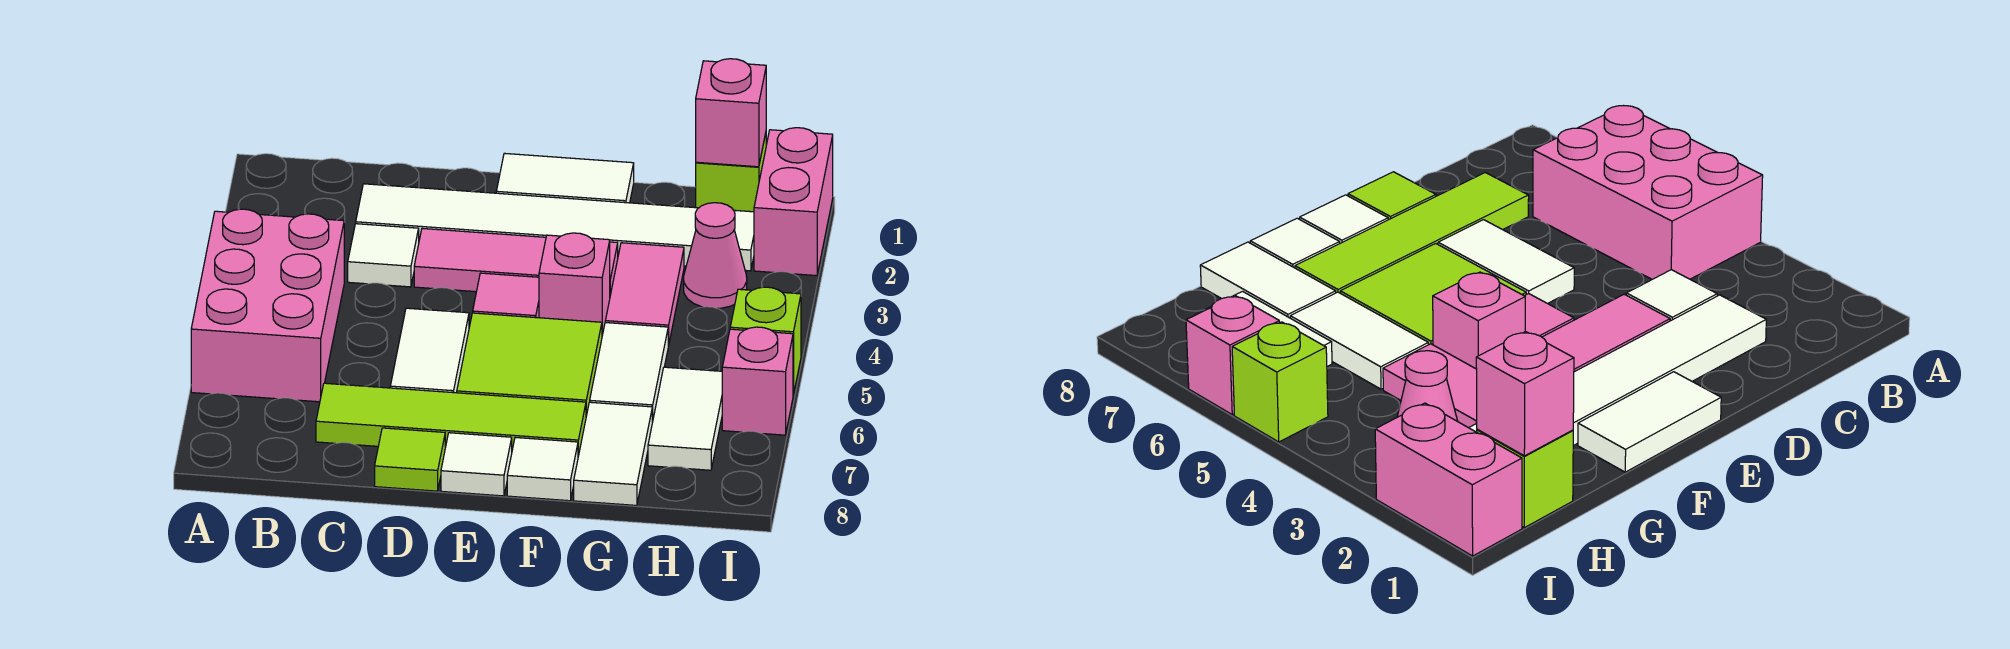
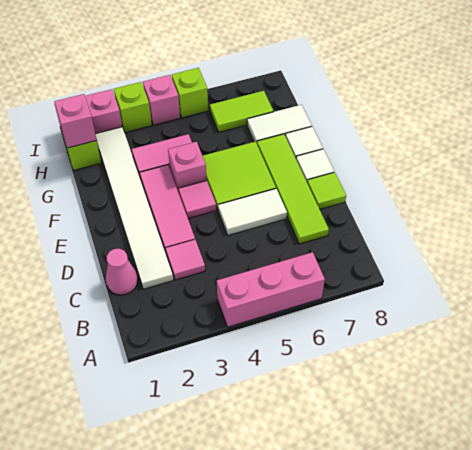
pink brick A4:B6 level 1 -> pink brick A4:A6 level 1
white tile C3 level 1 -> pink tile C3 level 1
white tile E1:F1 level 1 -> none
white tile G5:G6 level 1 -> none
pink cone H3 level 1 -> pink cone C1 level 1
white tile H6:H7 level 1 -> lime tile H6:H7 level 1
none -> lime brick I3 level 1
pink brick I6 level 1 -> pink brick I4 level 1

